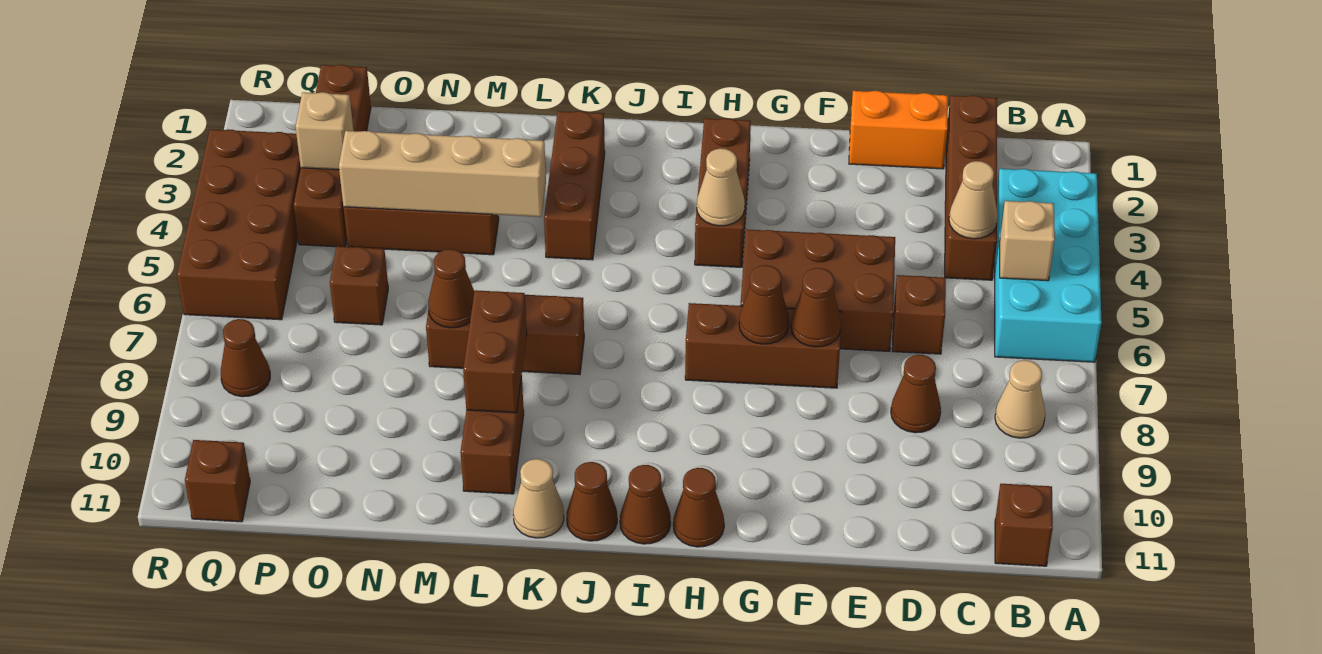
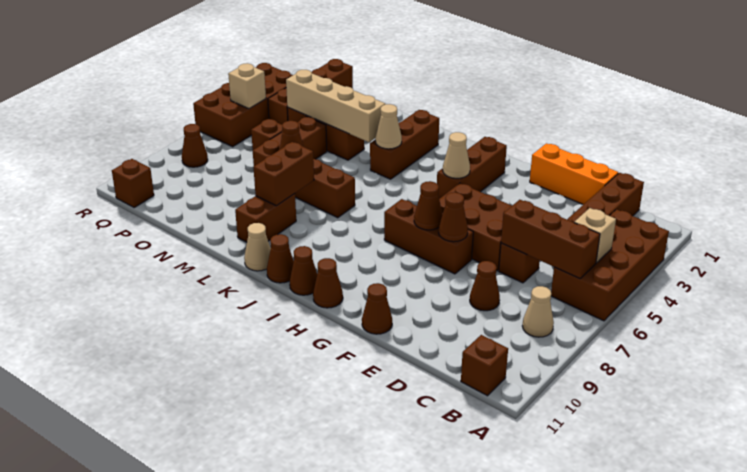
cyan brick A3:B6 level 1 -> brown brick A3:B6 level 1
none -> brown brick B6:D6 level 2
tan cone C4 level 2 -> tan cone K4 level 2
orange brick D1:E1 level 1 -> orange brick D1:F1 level 1
none -> brown cone F11 level 1
none -> brown brick N5:N7 level 1
tan brick P3 level 2 -> tan brick Q5 level 2

